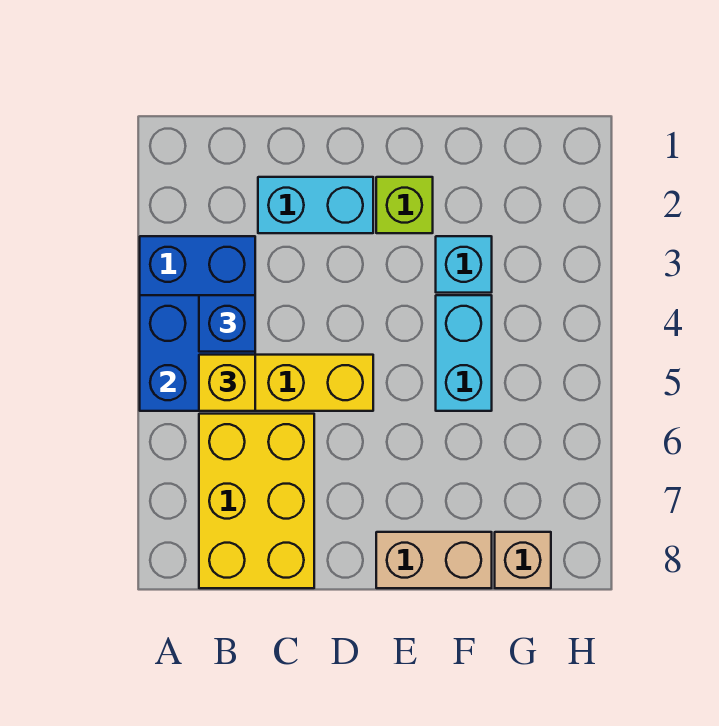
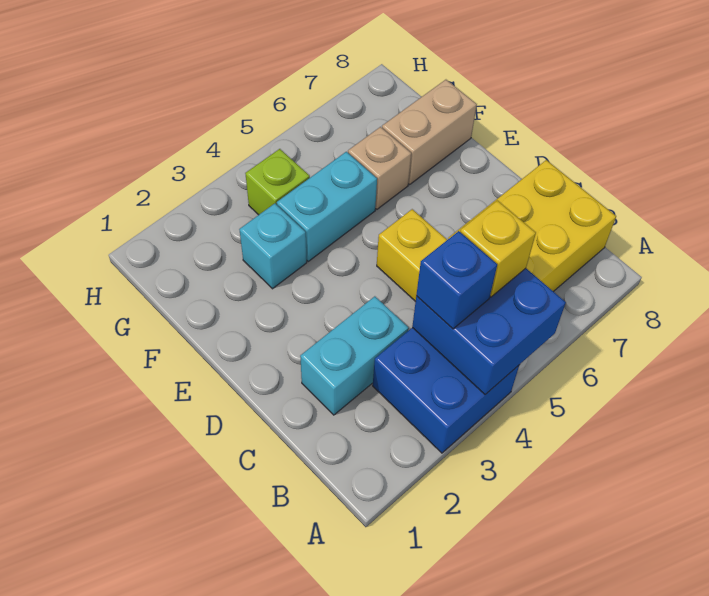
cyan brick C2:D2 level 1 -> cyan brick C2:C3 level 1
lime brick E2 level 1 -> lime brick G4 level 1
tan brick E8:F8 level 1 -> tan brick F7:F8 level 1
tan brick G8 level 1 -> tan brick F6 level 1

